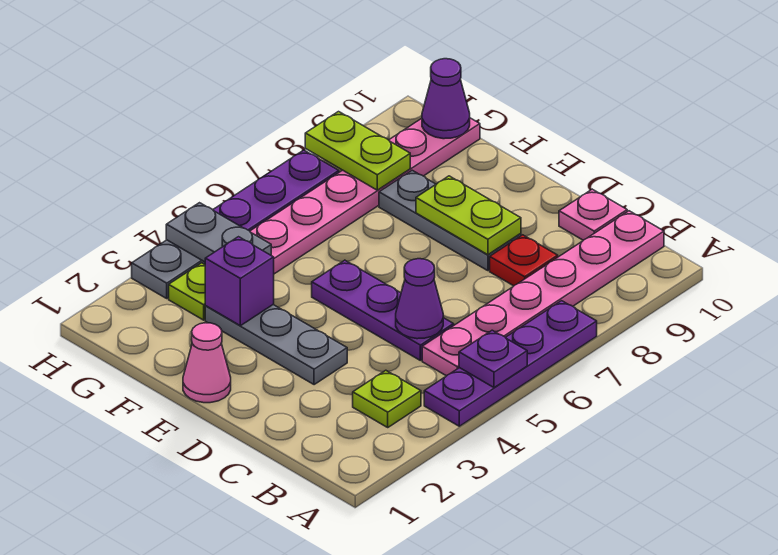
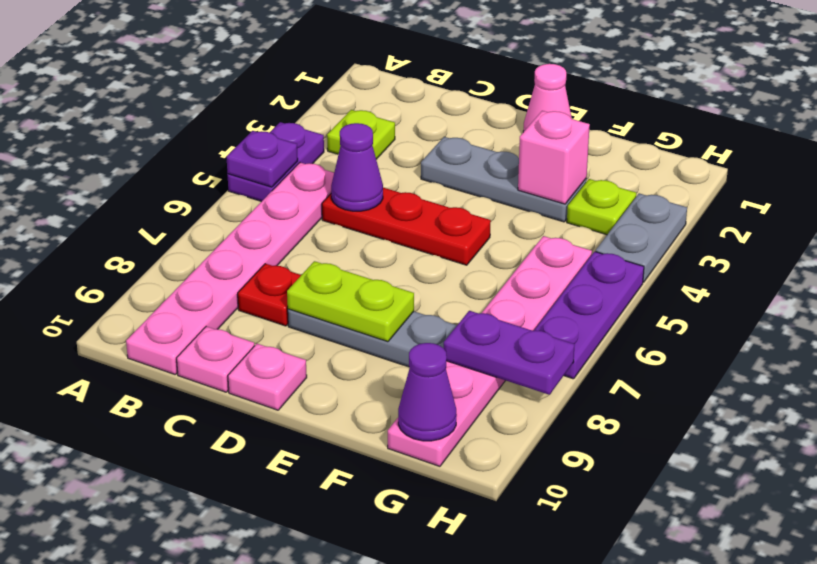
purple plate A4:A7 level 1 -> purple plate A4:A5 level 1
purple plate C5:E5 level 1 -> red plate C5:E5 level 1
none -> pink plate D10 level 1
purple brick F3 level 2 -> pink brick F3 level 2
grey plate G4:H4 level 2 -> none
lime plate G8:H8 level 2 -> purple plate G8:H8 level 2

